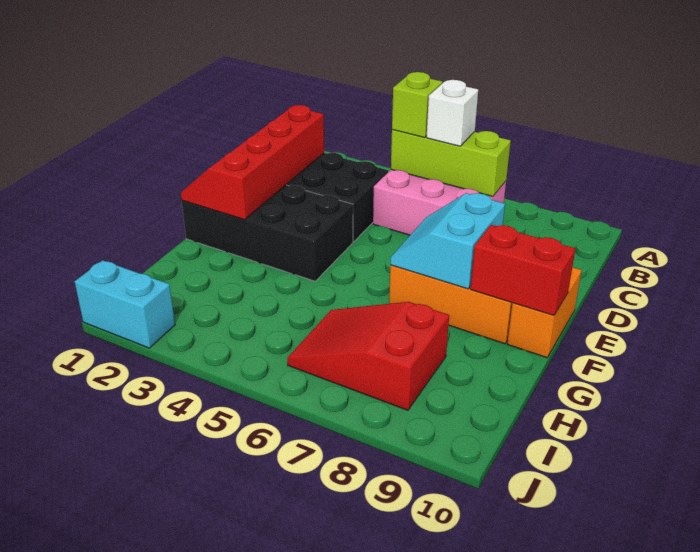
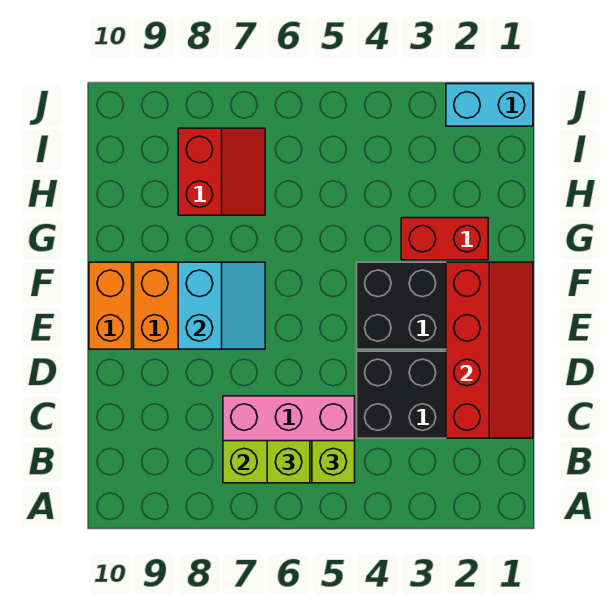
white brick B6 level 3 -> lime brick B6 level 3
red brick F9:F10 level 2 -> red brick G2:G3 level 1
red slope H6:I8 level 1 top 8 -> red slope H7:I8 level 1 top 8

